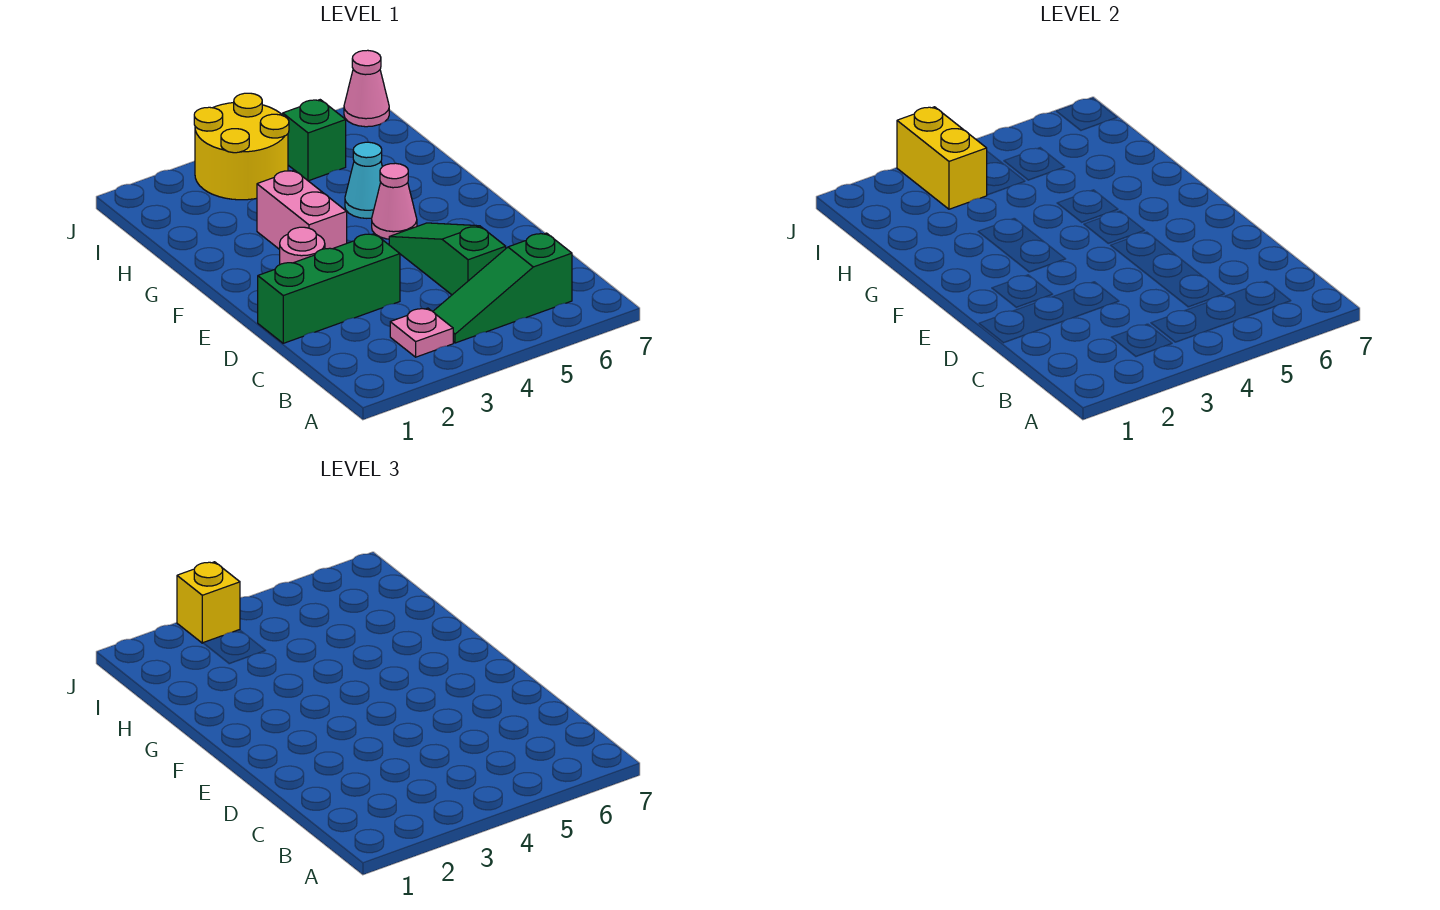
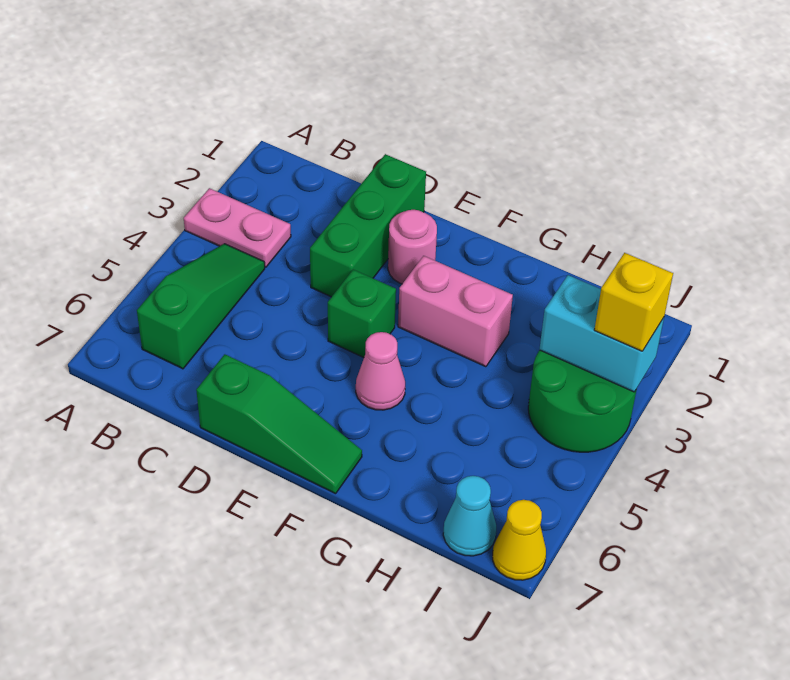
pink plate B3 level 1 -> pink plate A3:B3 level 1
green slope C5:E5 level 1 top C -> green slope D7:F7 level 1 top D
cyan cone G5 level 1 -> cyan cone I7 level 1
yellow round brick I3:J4 level 1 -> green round brick I3:J4 level 1
yellow brick I3:J3 level 2 -> cyan brick I3:J3 level 2
green brick I5 level 1 -> green brick E4 level 1
pink cone J7 level 1 -> yellow cone J7 level 1

